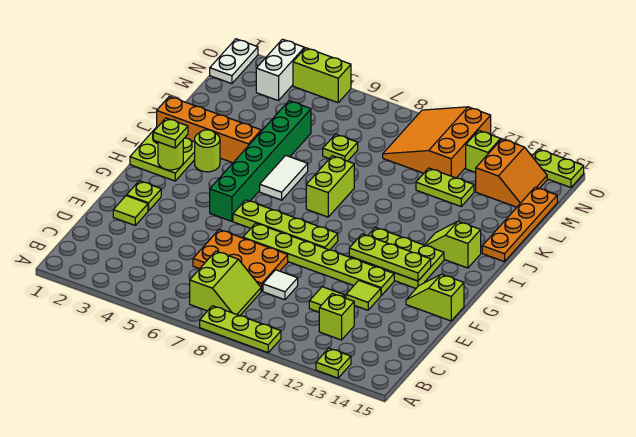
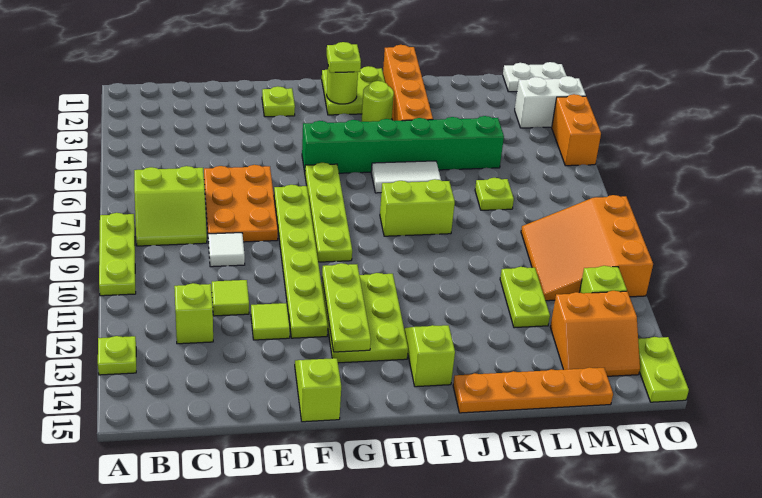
lime tile E2 level 1 -> none
orange slope M9:O11 level 1 top 11 -> orange slope M9:O11 level 1 top O
lime brick O4:O5 level 1 -> orange brick O4:O5 level 1

